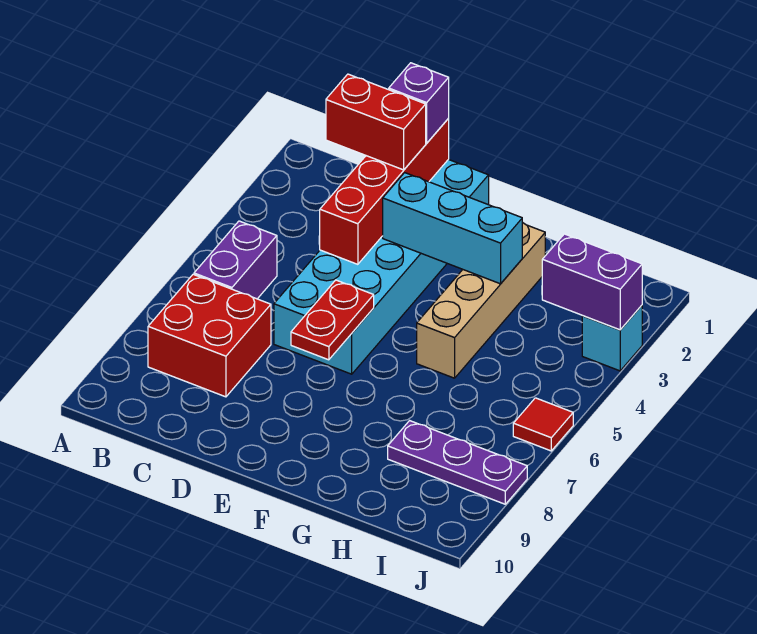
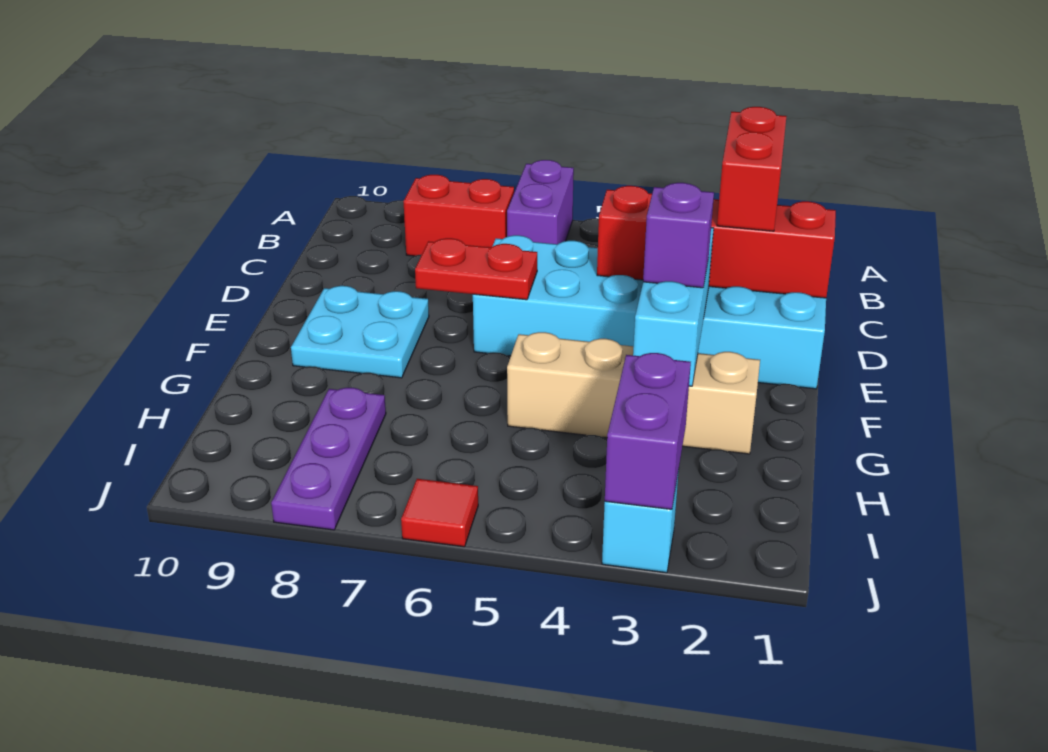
purple brick B5:B6 level 1 -> purple brick A6:B6 level 1
red brick B7:C8 level 1 -> red brick B7:B8 level 1
purple brick D1 level 3 -> purple brick F3 level 3
none -> cyan plate E8:F9 level 1

